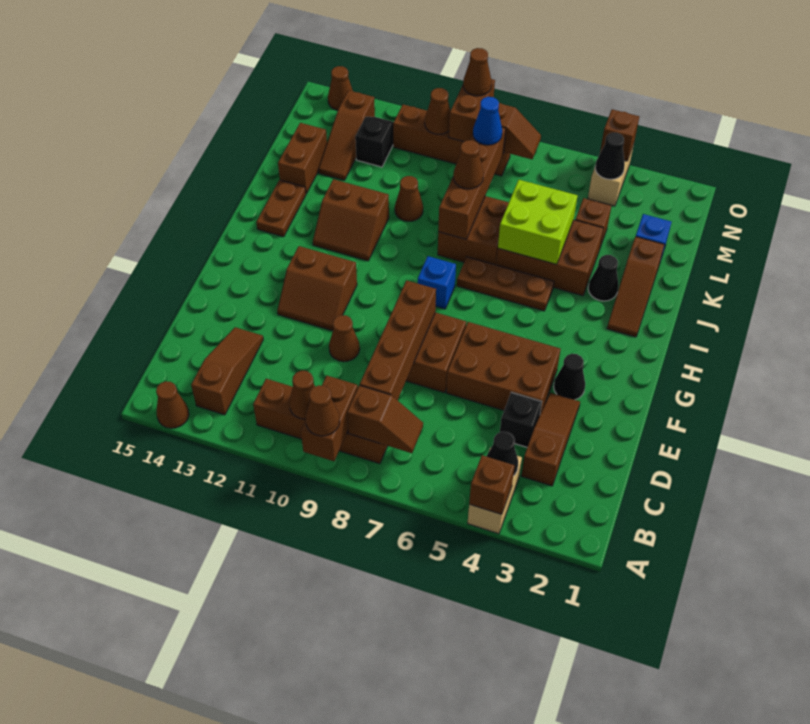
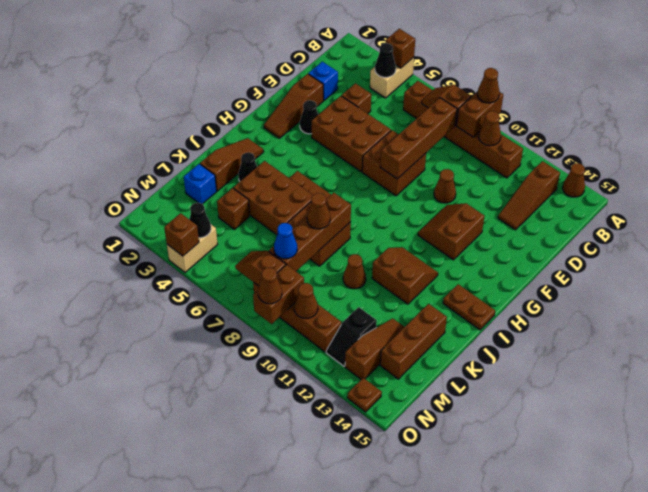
brown brick B8:B11 level 1 -> brown brick B6:B11 level 1
brown slope C3:E3 level 1 top C -> brown slope E2:G2 level 1 top E
black brick D4 level 1 -> brown brick D4 level 1
brown slope F11:G12 level 1 top G -> brown slope F11:G12 level 1 top 12
blue brick H8 level 1 -> blue brick D2 level 1
brown plate I14:J14 level 1 -> brown plate I14:I15 level 1
lime brick J5:K6 level 2 -> none
brown brick K14:L14 level 1 -> brown brick K14:M14 level 1
brown cone O14 level 1 -> brown plate O14 level 1

